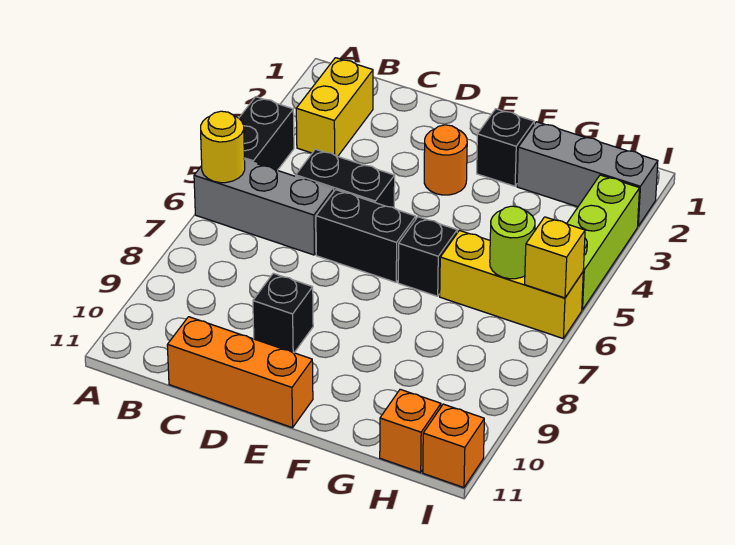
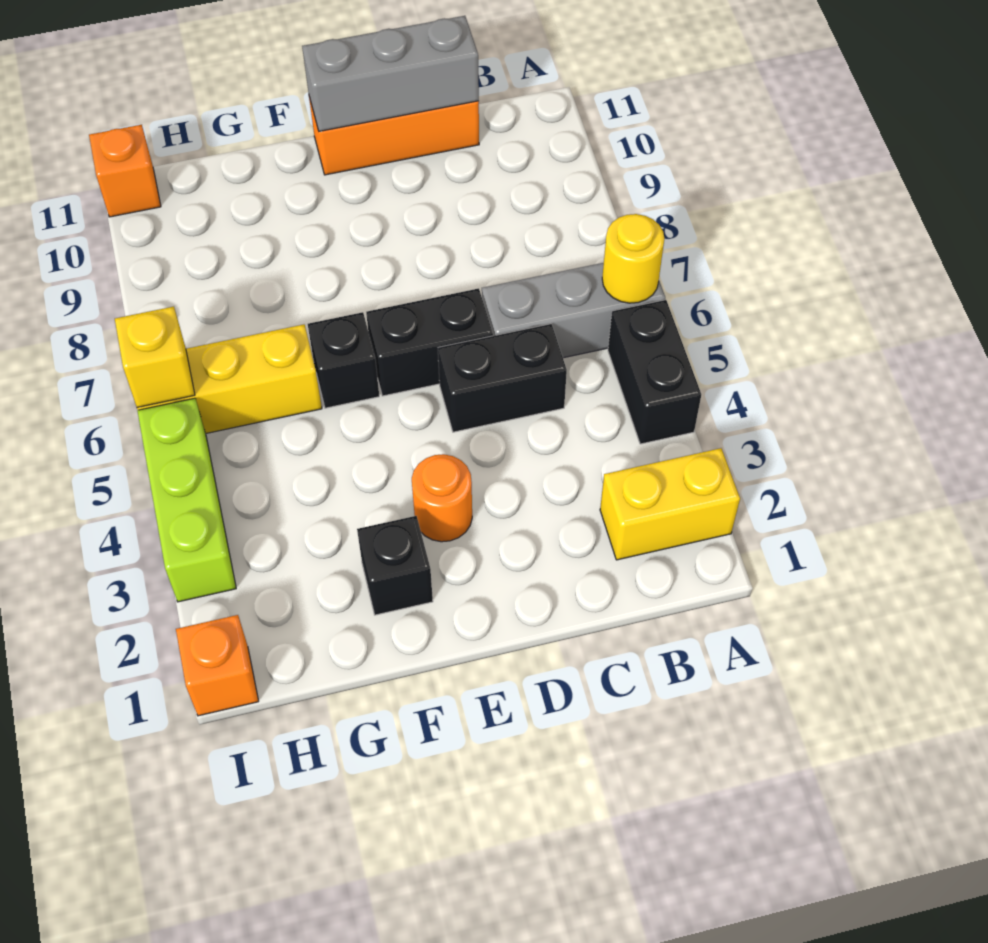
yellow brick B2:B3 level 1 -> yellow brick A2:B2 level 1
black brick D9 level 1 -> none
grey brick G2:I2 level 1 -> grey brick C11:E11 level 2
lime round brick H6 level 2 -> none
orange brick H11 level 1 -> orange brick I1 level 1

